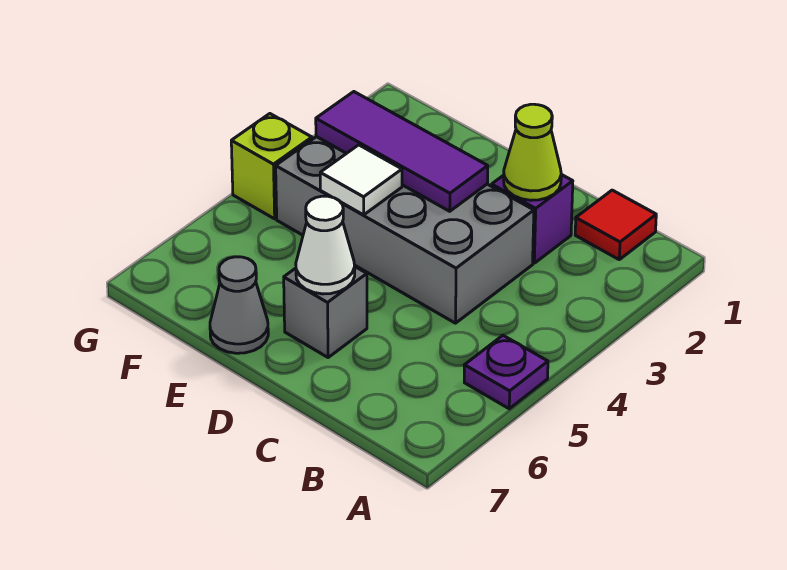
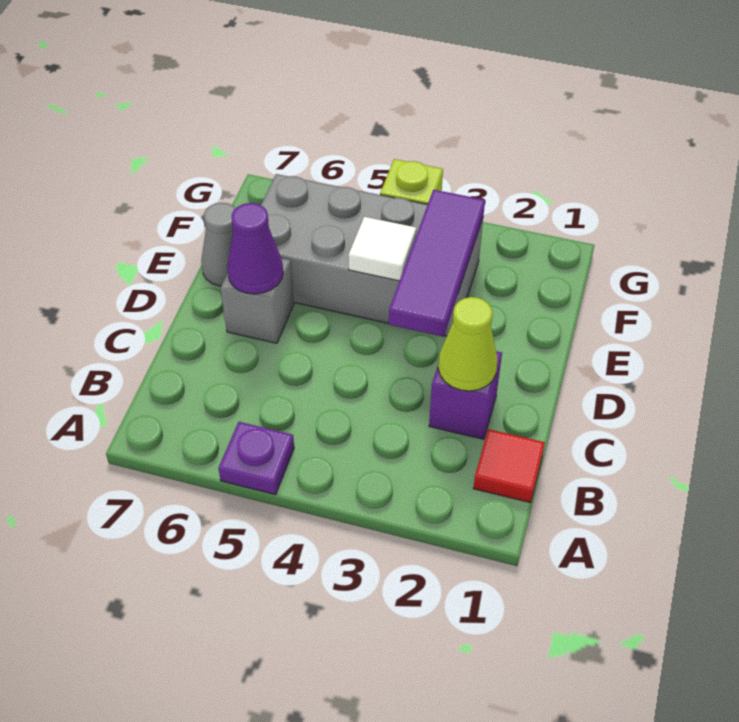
grey brick C3:F4 level 1 -> grey brick E3:F6 level 1
white cone D6 level 2 -> purple cone D6 level 2

